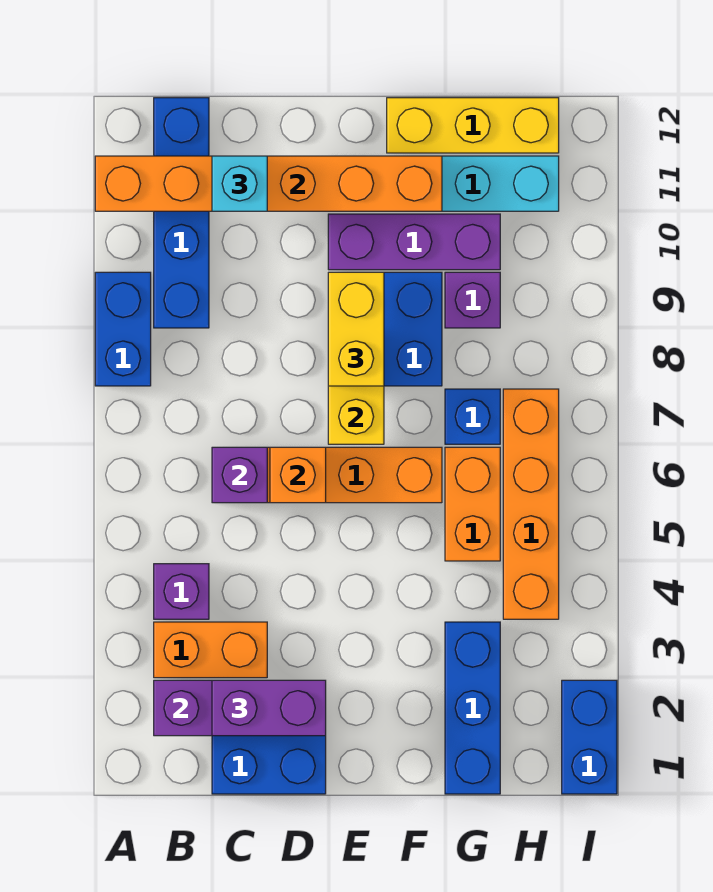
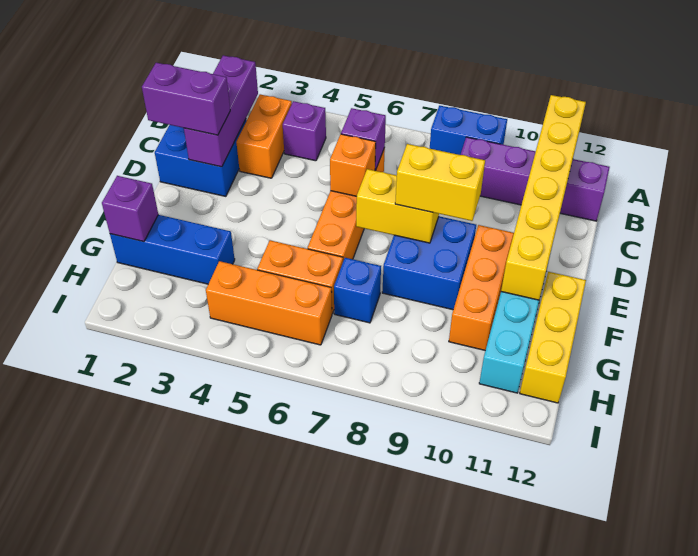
orange brick A11:F11 level 2 -> yellow brick A11:F11 level 2
blue brick B9:B12 level 1 -> purple brick B9:B12 level 1
purple brick C2:D2 level 3 -> purple brick D1:D2 level 3
cyan brick C11 level 3 -> none
purple brick E10:G10 level 1 -> orange brick E10:G10 level 1
purple brick G9 level 1 -> purple brick G1 level 2
orange brick H4:H7 level 1 -> orange brick H4:H6 level 1
blue brick I1:I2 level 1 -> none

